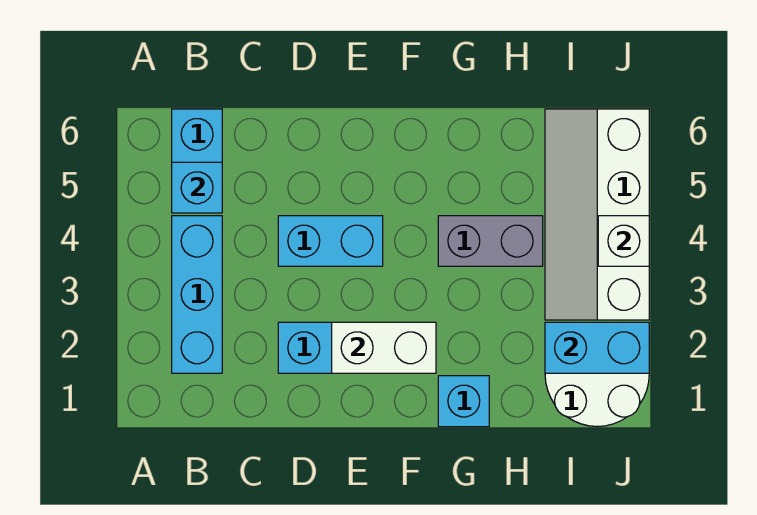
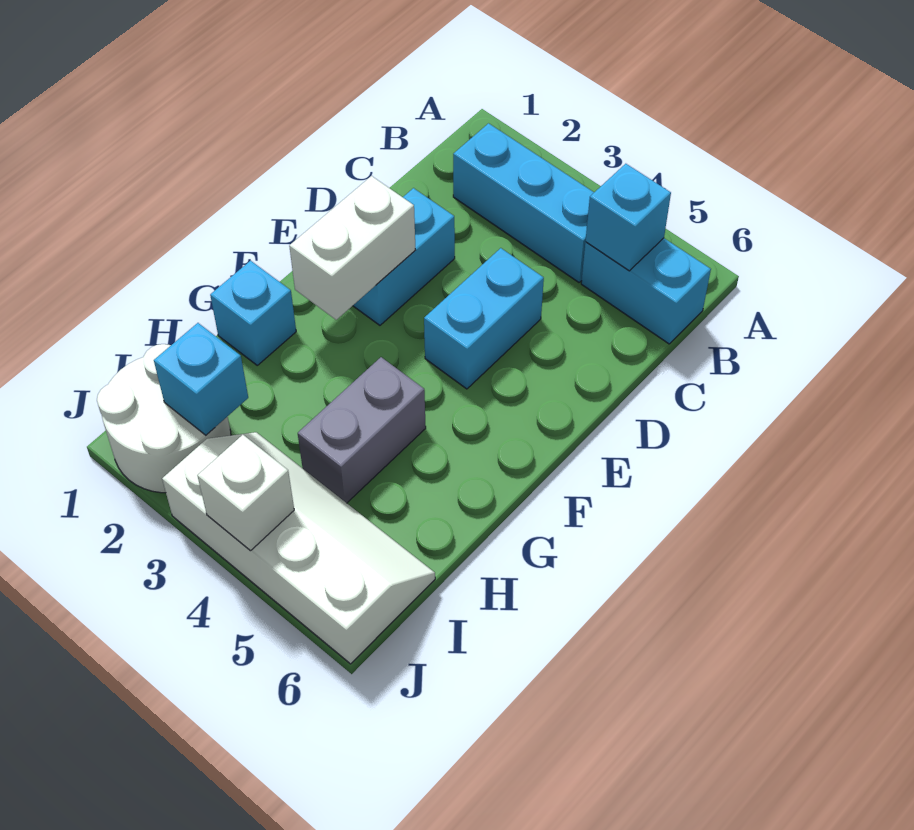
cyan brick I2:J2 level 2 -> cyan brick I2 level 2

